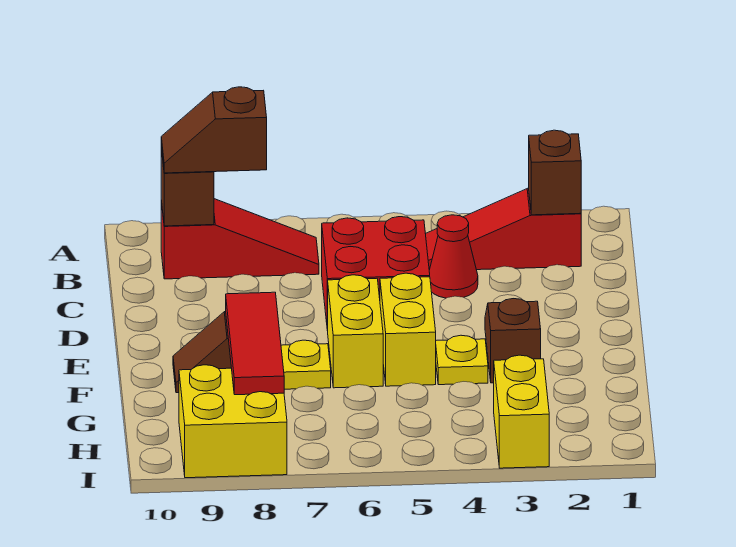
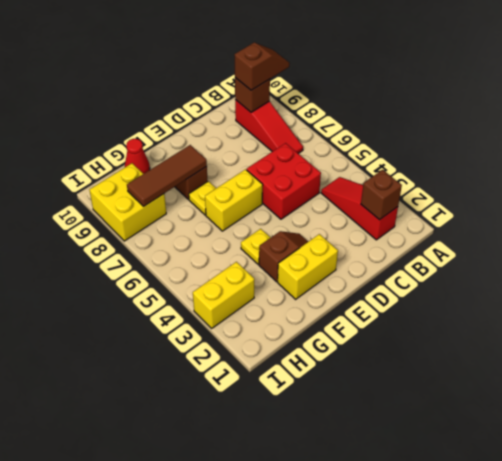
brown slope B8:B9 level 3 top 8 -> brown slope A9:B9 level 3 top B
red cone C4 level 1 -> red cone G10 level 1
yellow brick E5:F5 level 1 -> yellow brick E2:F2 level 1
red tile F8:H8 level 2 -> brown tile F8:H8 level 2

